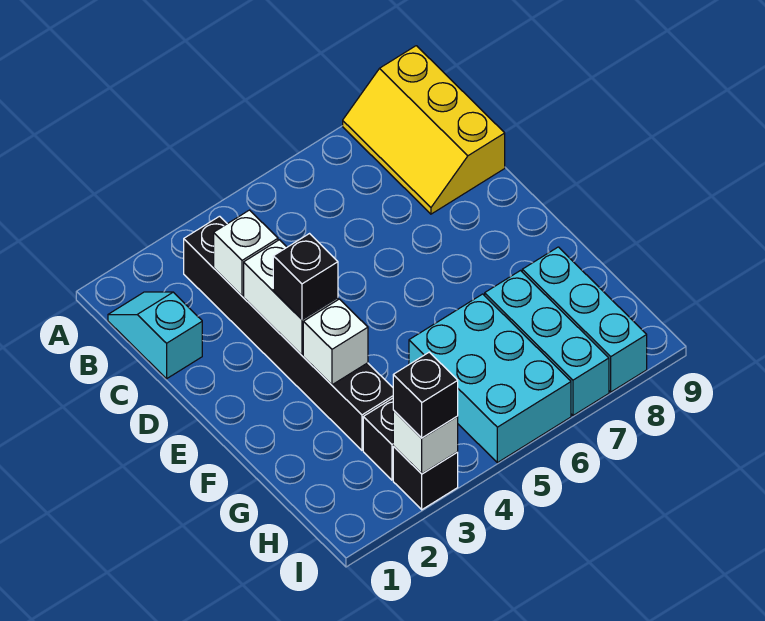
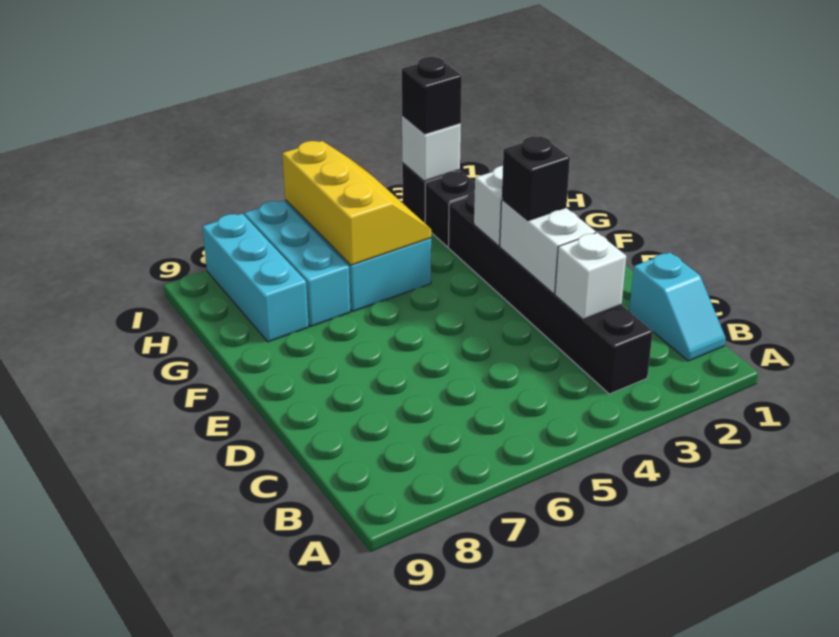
yellow slope A8:C9 level 1 top 9 -> yellow slope G5:I6 level 2 top 6

